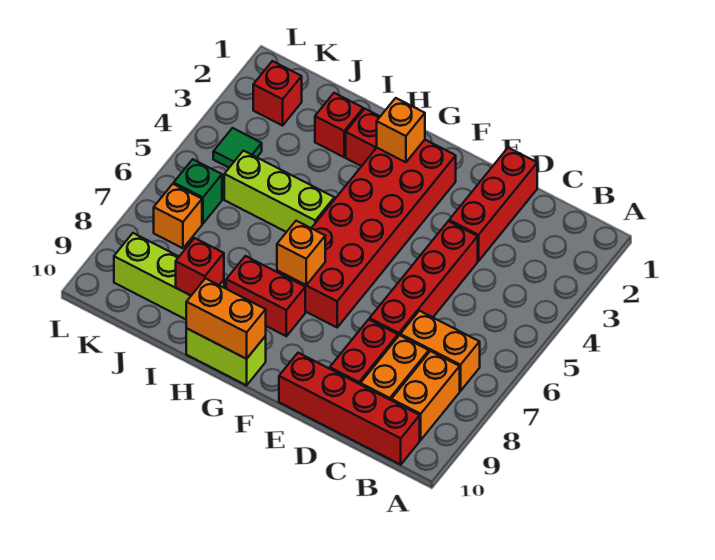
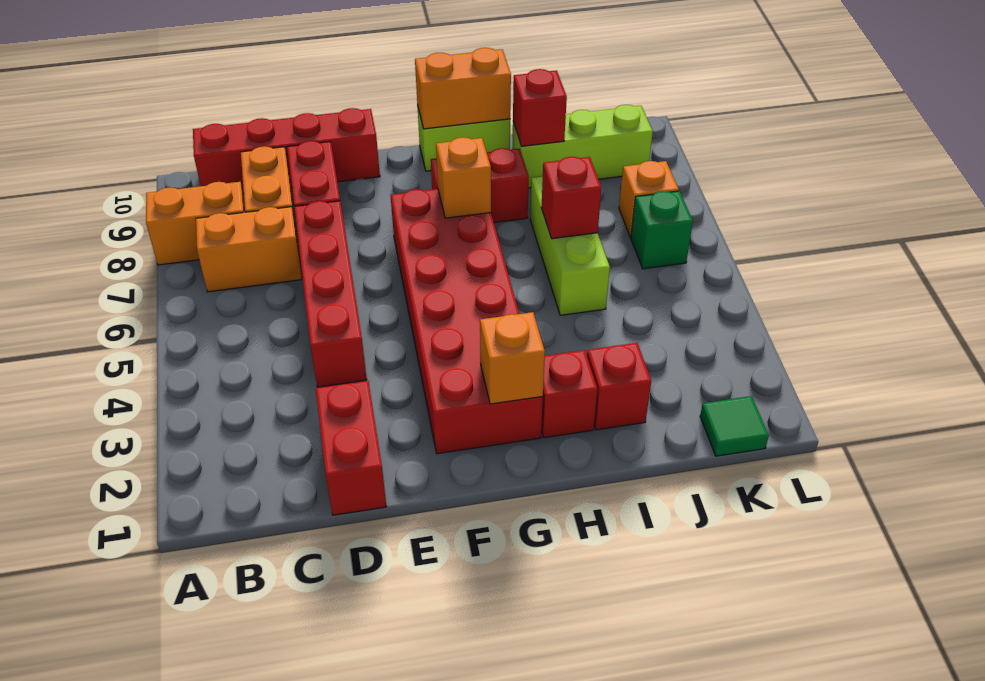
orange brick B8:B9 level 1 -> orange brick A8:B8 level 1
red brick D1:D3 level 1 -> red brick D1:D2 level 1
lime brick H5:J5 level 1 -> lime brick I5:I7 level 1
red brick K2 level 1 -> red brick I6 level 2
green tile K4 level 1 -> green tile K1 level 1

